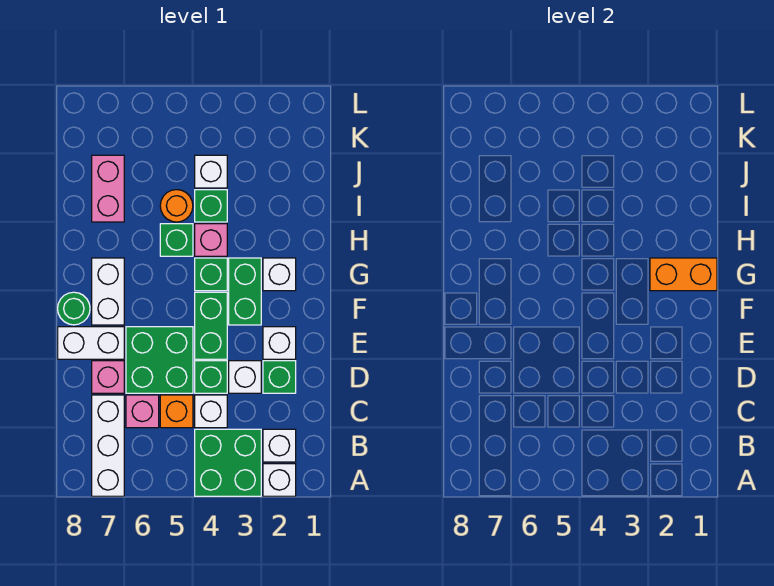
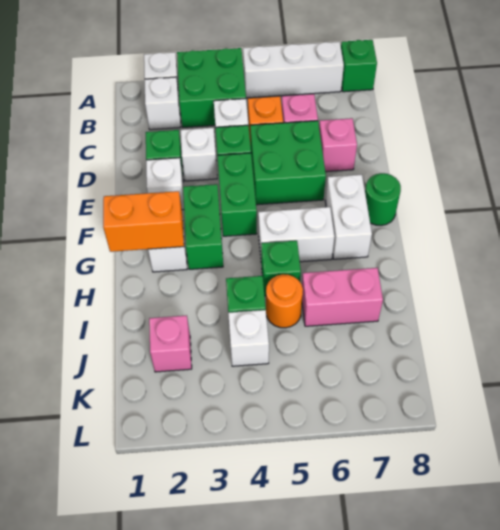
white brick A7:C7 level 1 -> white brick A5:A7 level 1
white brick E7:E8 level 1 -> white brick G5:G6 level 1
green brick G4 level 1 -> green brick A8 level 1
pink brick H4 level 1 -> pink brick J2 level 1
pink brick I7:J7 level 1 -> pink brick I6:I7 level 1

